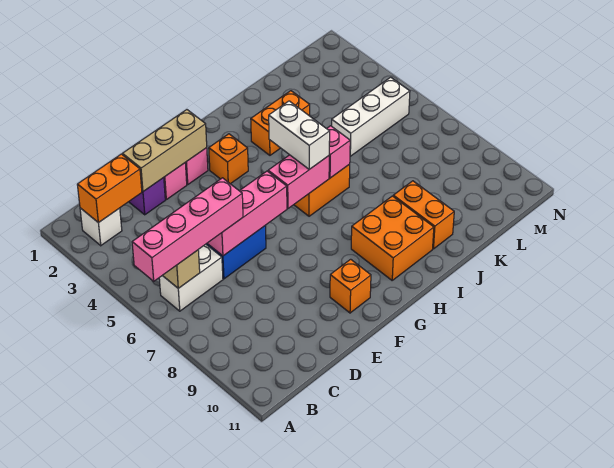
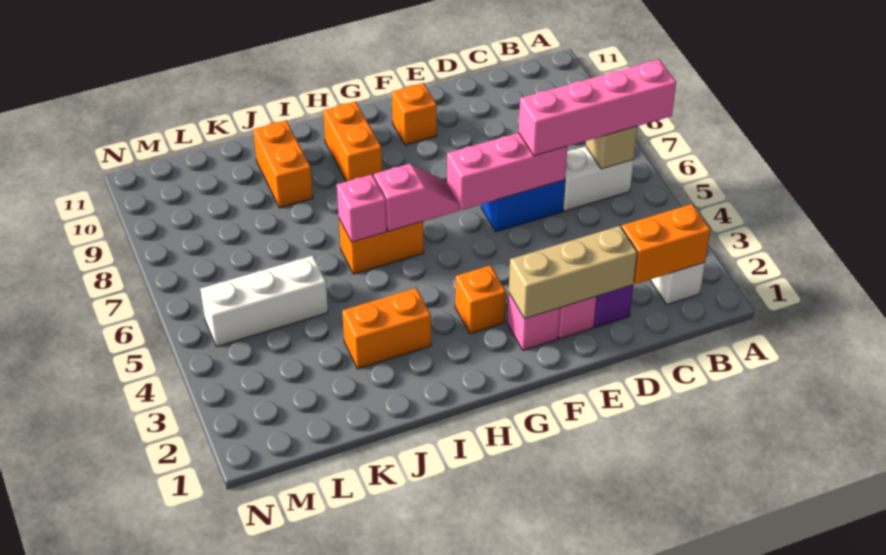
pink brick G6:H6 level 2 -> pink slope G6:H6 level 2 top H
white brick H5:H6 level 3 -> none
orange brick H9:I10 level 1 -> orange brick H9:H10 level 1

